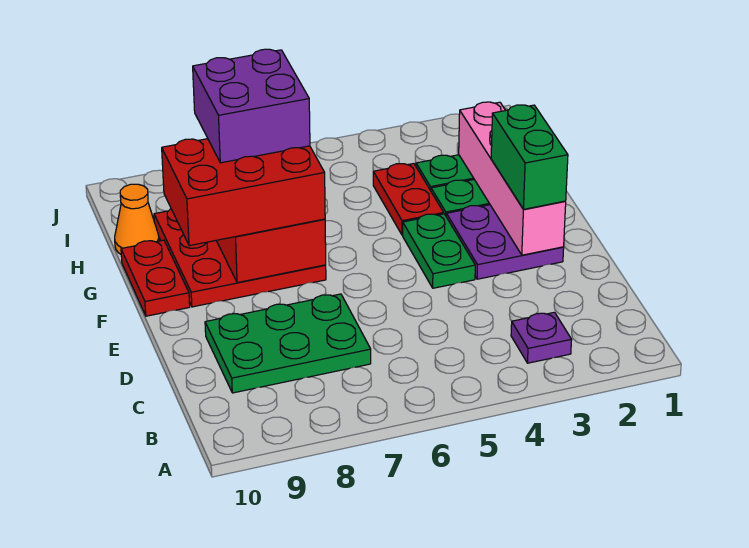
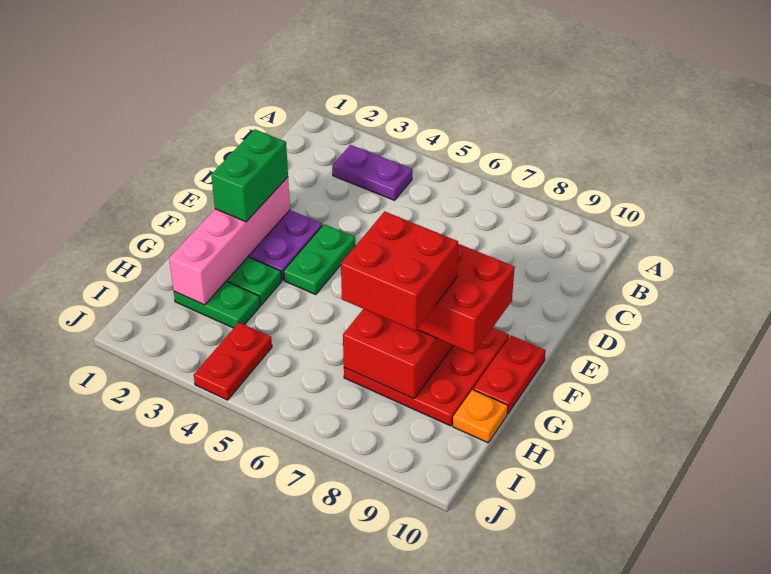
purple plate B3 level 1 -> purple plate B3:B4 level 1
green plate C7:D9 level 1 -> none
red plate G4:H4 level 1 -> red plate I4:J4 level 1
purple brick G7:H8 level 4 -> red brick G7:H8 level 4
orange cone H10 level 1 -> orange plate H10 level 1

